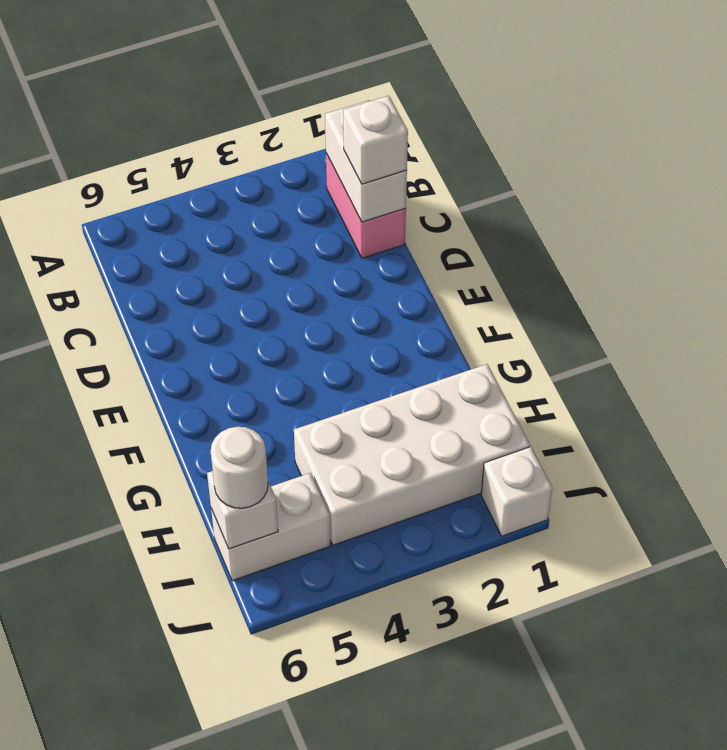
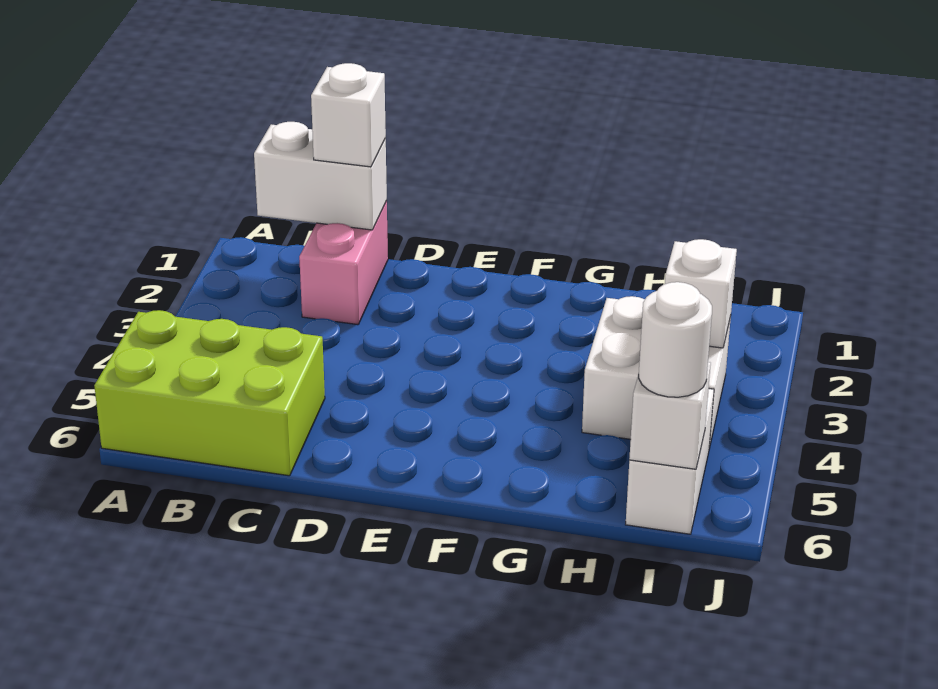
none -> lime brick A5:C6 level 1
pink brick B1:C1 level 1 -> pink brick C1:C2 level 1
white brick H1:I4 level 1 -> white brick H3:I4 level 1
white brick J1 level 1 -> white brick I3 level 2

